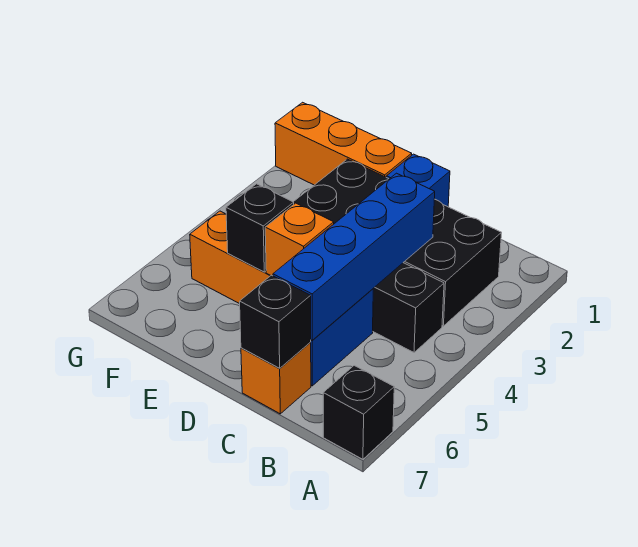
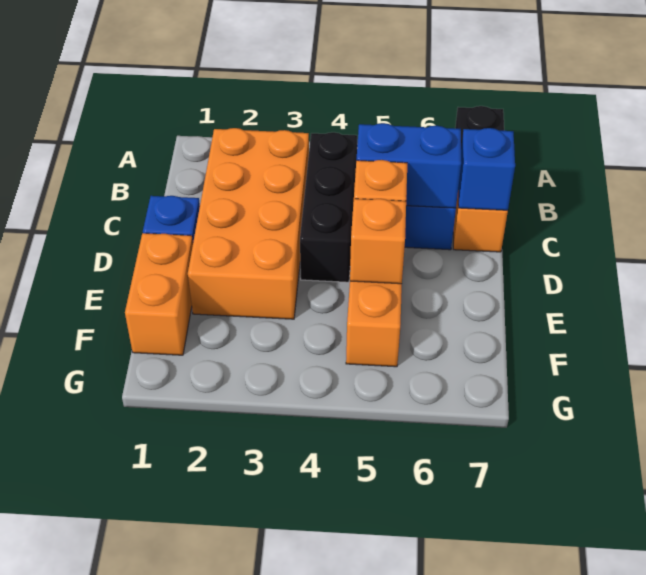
black brick B2:E3 level 1 -> orange brick B2:E3 level 1
blue brick C3:C6 level 2 -> blue brick C5:C6 level 2
black brick C7 level 2 -> blue brick C7 level 2
orange brick E1:G1 level 1 -> orange brick E1:F1 level 1
black brick E5 level 2 -> orange brick E5 level 2

